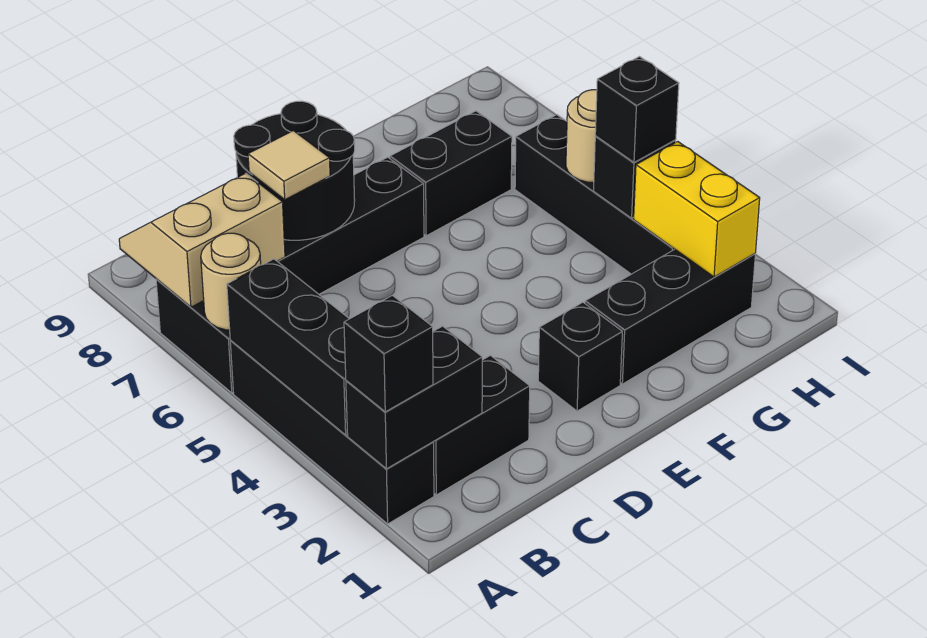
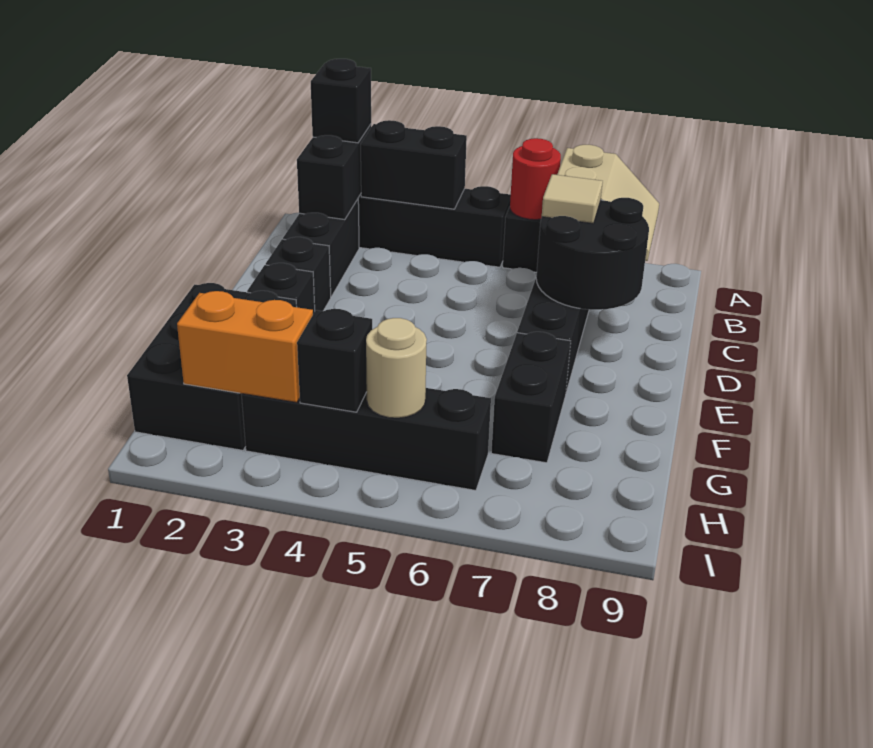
black brick A3:A5 level 2 -> black brick A3:A4 level 2
tan round brick A6 level 2 -> red round brick A6 level 2
black brick F2:H2 level 1 -> black brick F1:H2 level 1
yellow brick H2:H3 level 2 -> orange brick H2:H3 level 2
black brick H4 level 3 -> black brick D2 level 1

